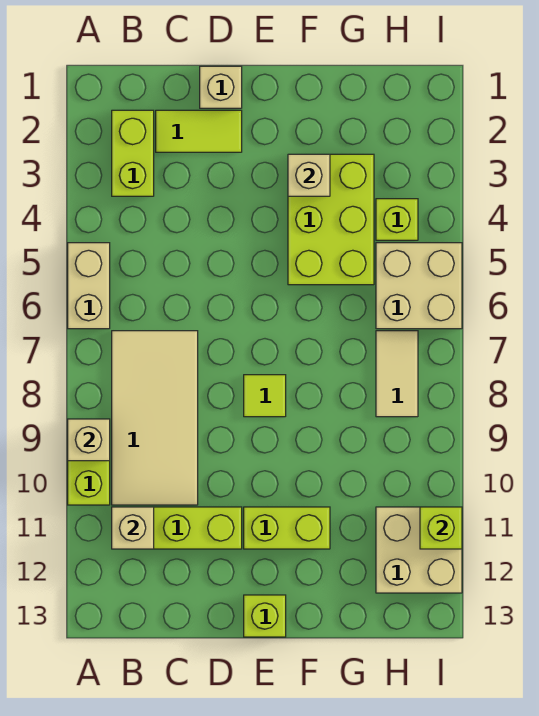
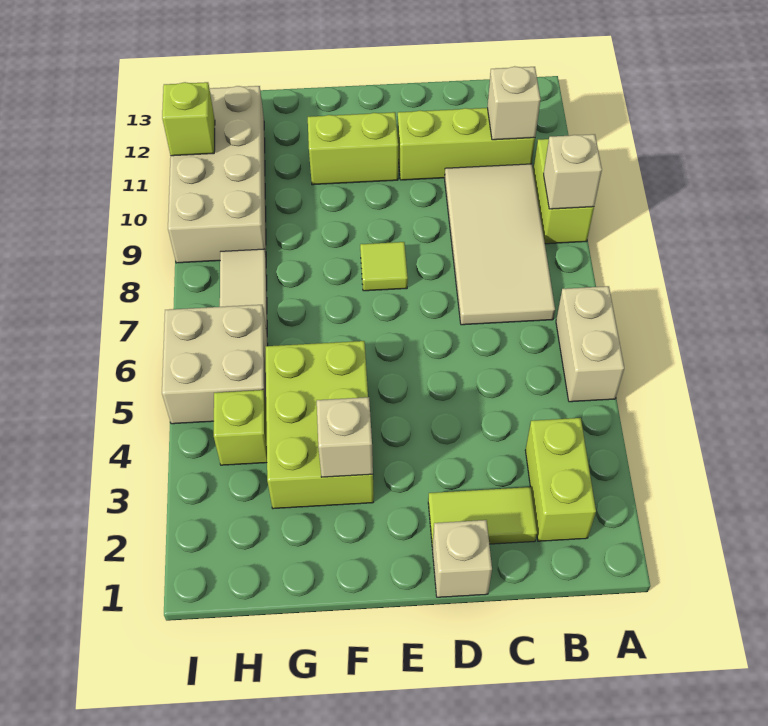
lime brick E13 level 1 -> none
tan brick H11:I12 level 1 -> tan brick H9:I12 level 1

